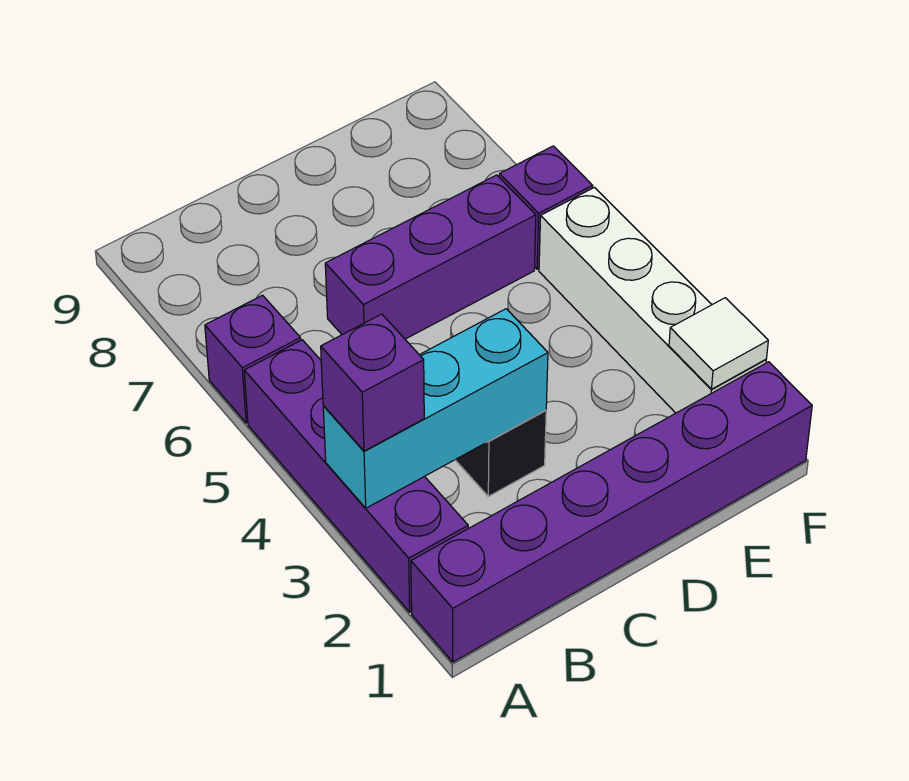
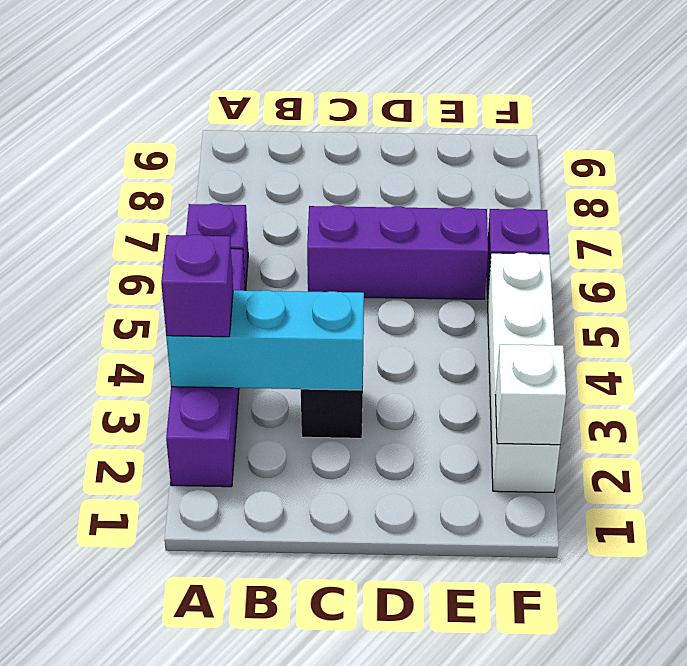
purple brick A1:F1 level 1 -> none
white tile F2 level 2 -> white brick F2 level 2

